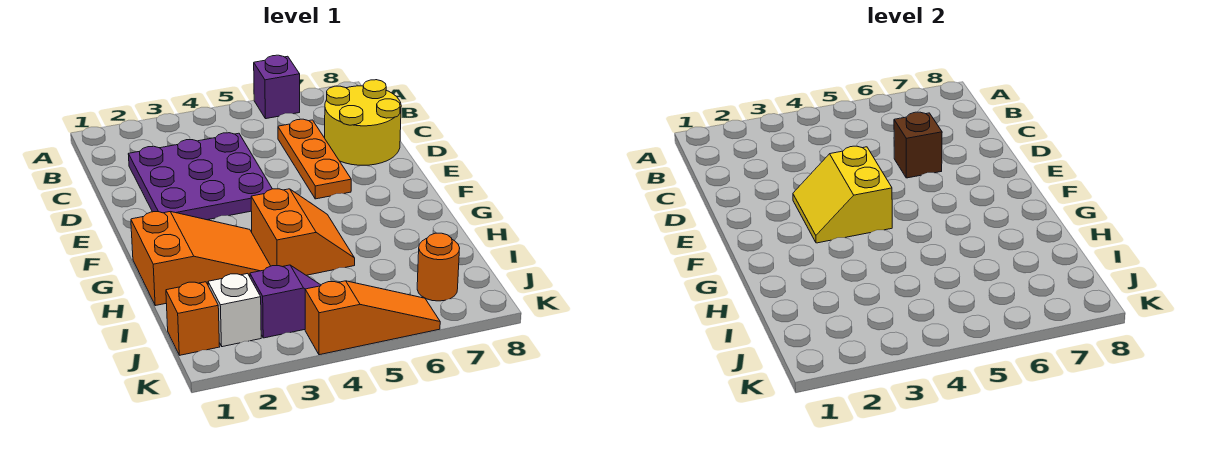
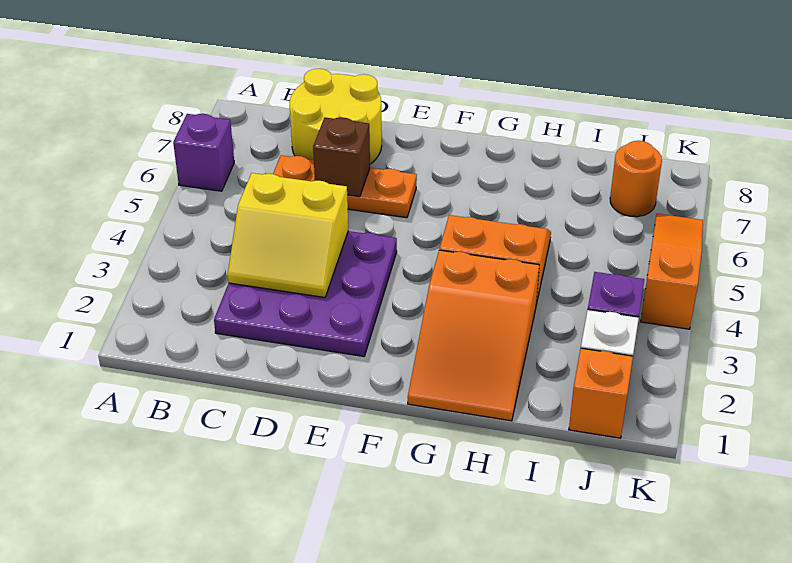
yellow slope E3:F4 level 2 top 4 -> yellow slope C3:D4 level 2 top 4
orange slope G1:H3 level 1 top 1 -> orange slope G1:H3 level 1 top 3

